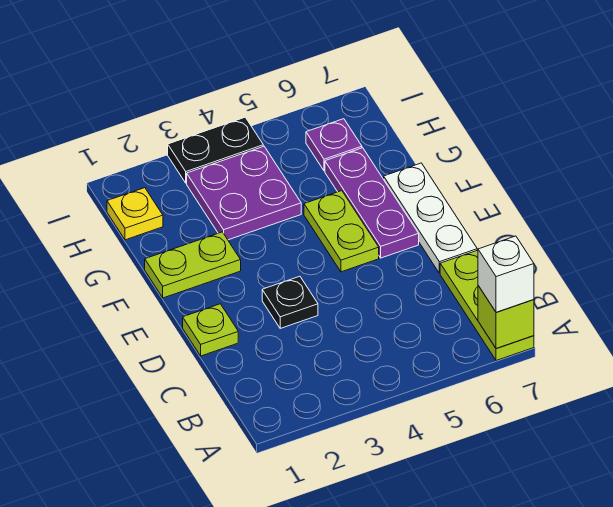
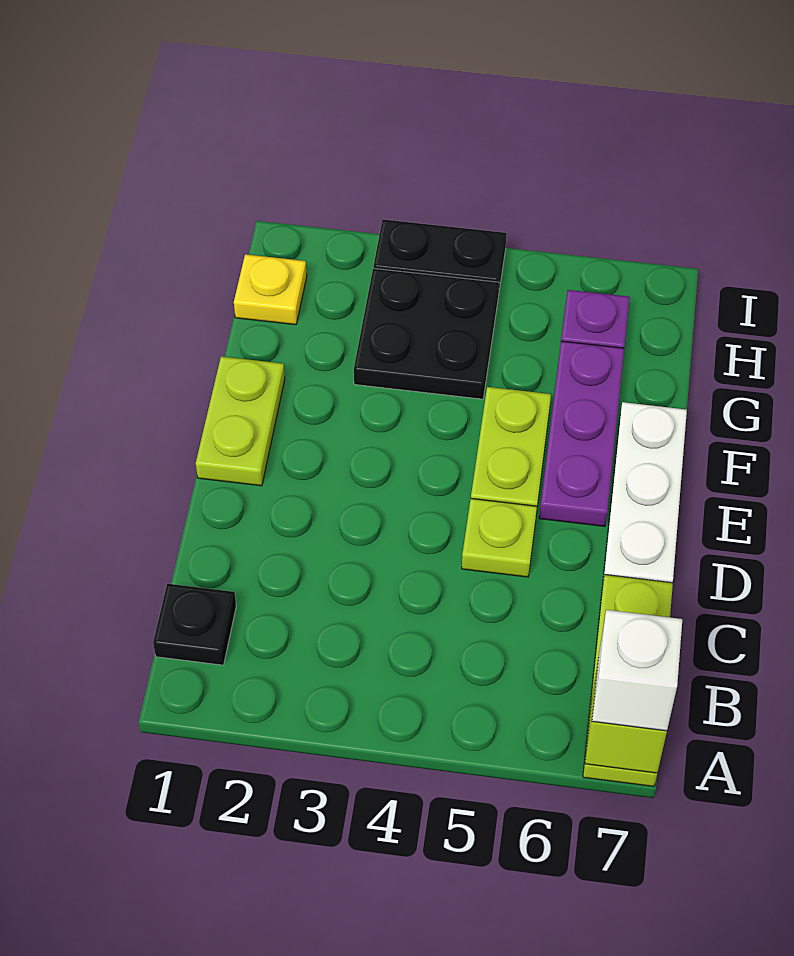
lime plate D1 level 1 -> lime plate D5 level 1
black plate D3 level 1 -> black plate B1 level 1
lime plate F1:F2 level 1 -> lime plate E1:F1 level 1
purple plate G3:H4 level 1 -> black plate G3:H4 level 1

